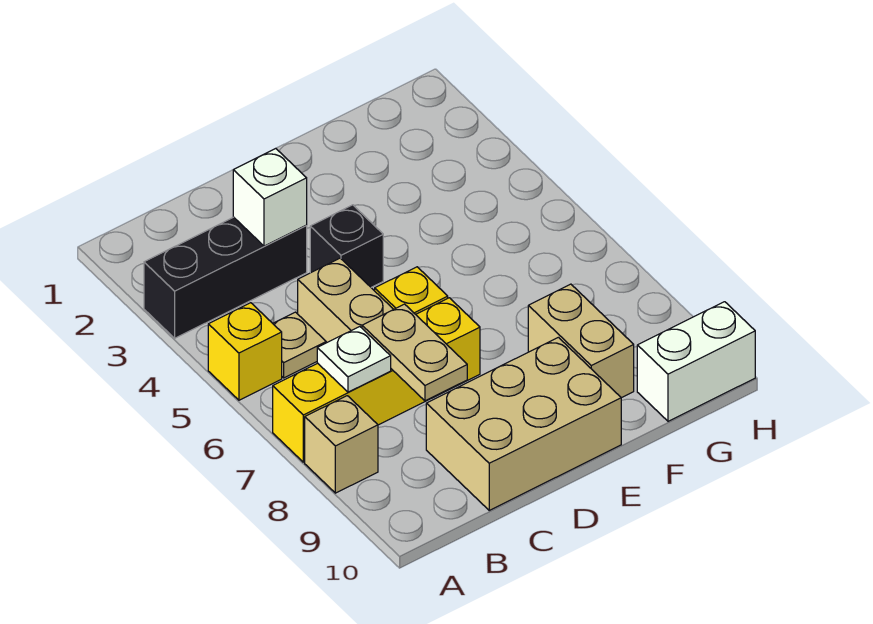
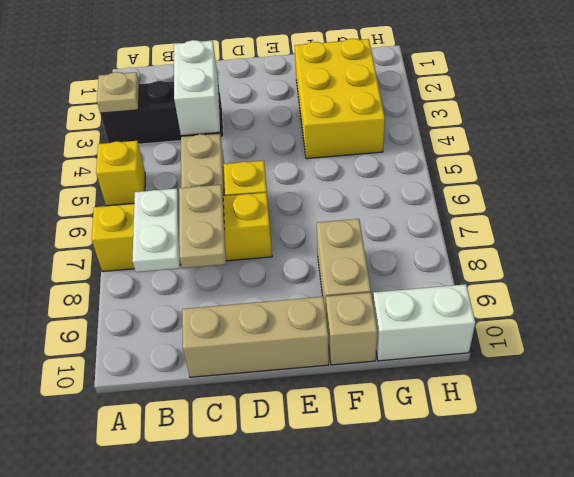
tan brick A8 level 1 -> tan brick F10 level 1
tan plate B5 level 1 -> tan plate A3 level 2
white plate B7 level 2 -> white plate B7:B8 level 2
white brick C3 level 2 -> white brick C3:C4 level 2
tan brick C9:E10 level 1 -> tan brick C10:E10 level 1
black brick D4 level 1 -> none
none -> yellow brick F2:G4 level 1

